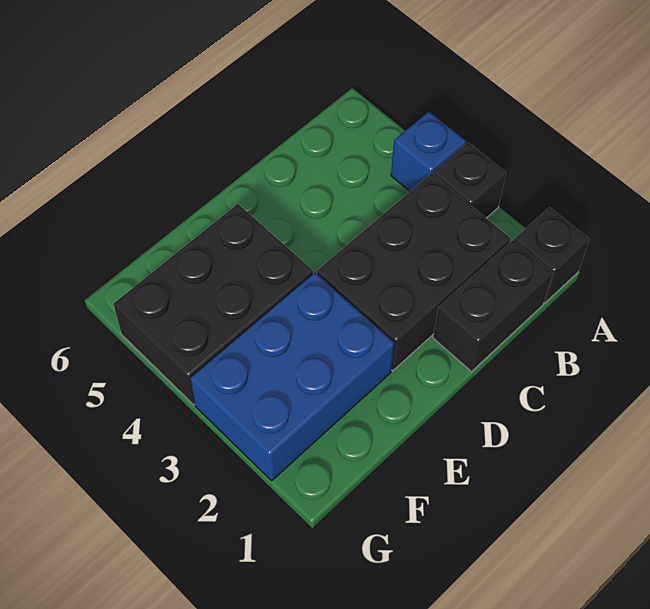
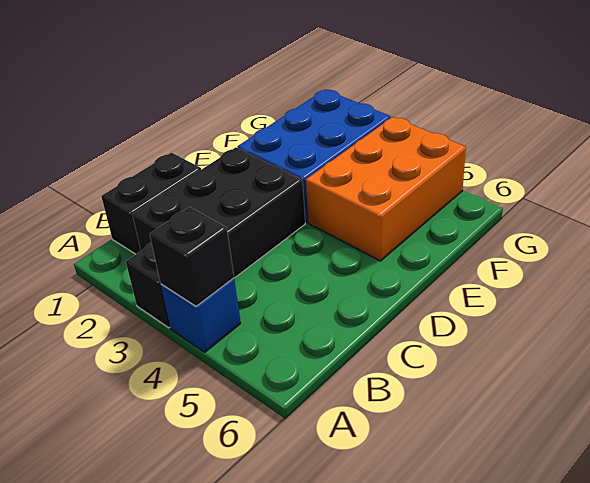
black brick A1 level 1 -> black brick A4 level 2
black brick E4:G5 level 1 -> orange brick E4:G5 level 1

